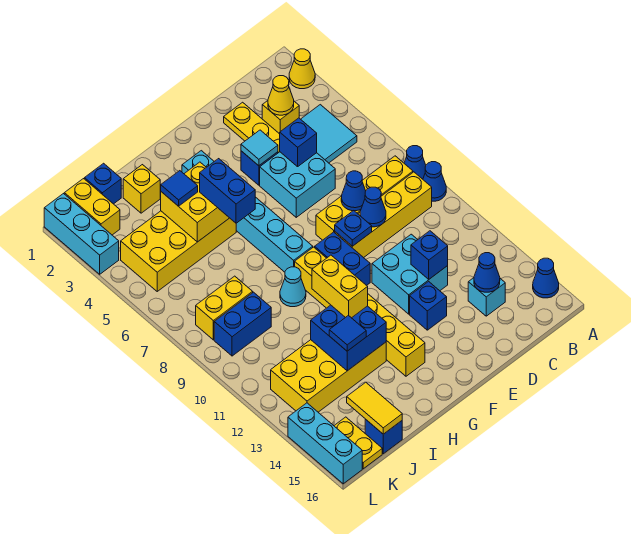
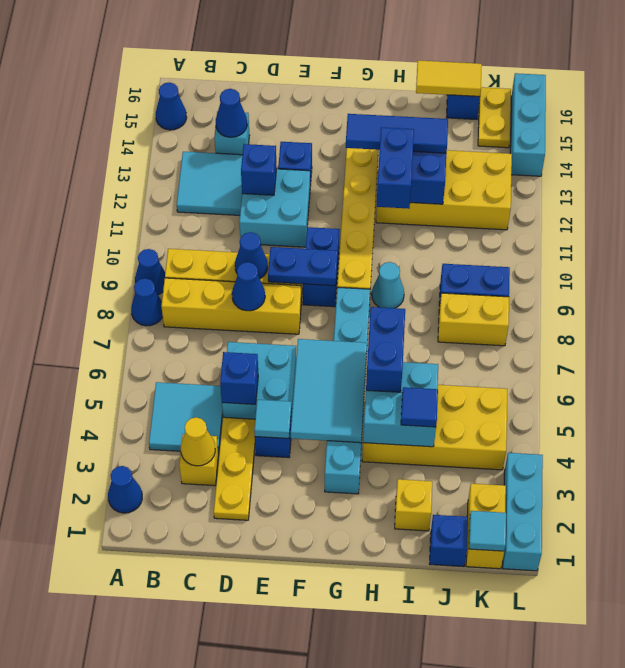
yellow cone A2 level 1 -> blue cone A2 level 1
none -> cyan tile B12:C13 level 1
blue plate E9 level 2 -> blue plate E9:F9 level 2
none -> cyan tile F4:G6 level 2
yellow brick H4:I5 level 2 -> cyan brick H4:I5 level 2
yellow brick H11:H12 level 3 -> blue brick H11:H12 level 3
blue tile I13 level 3 -> blue tile G13:I13 level 3
yellow tile J15:J16 level 2 -> yellow tile I16:J16 level 2
none -> cyan tile K1 level 2

